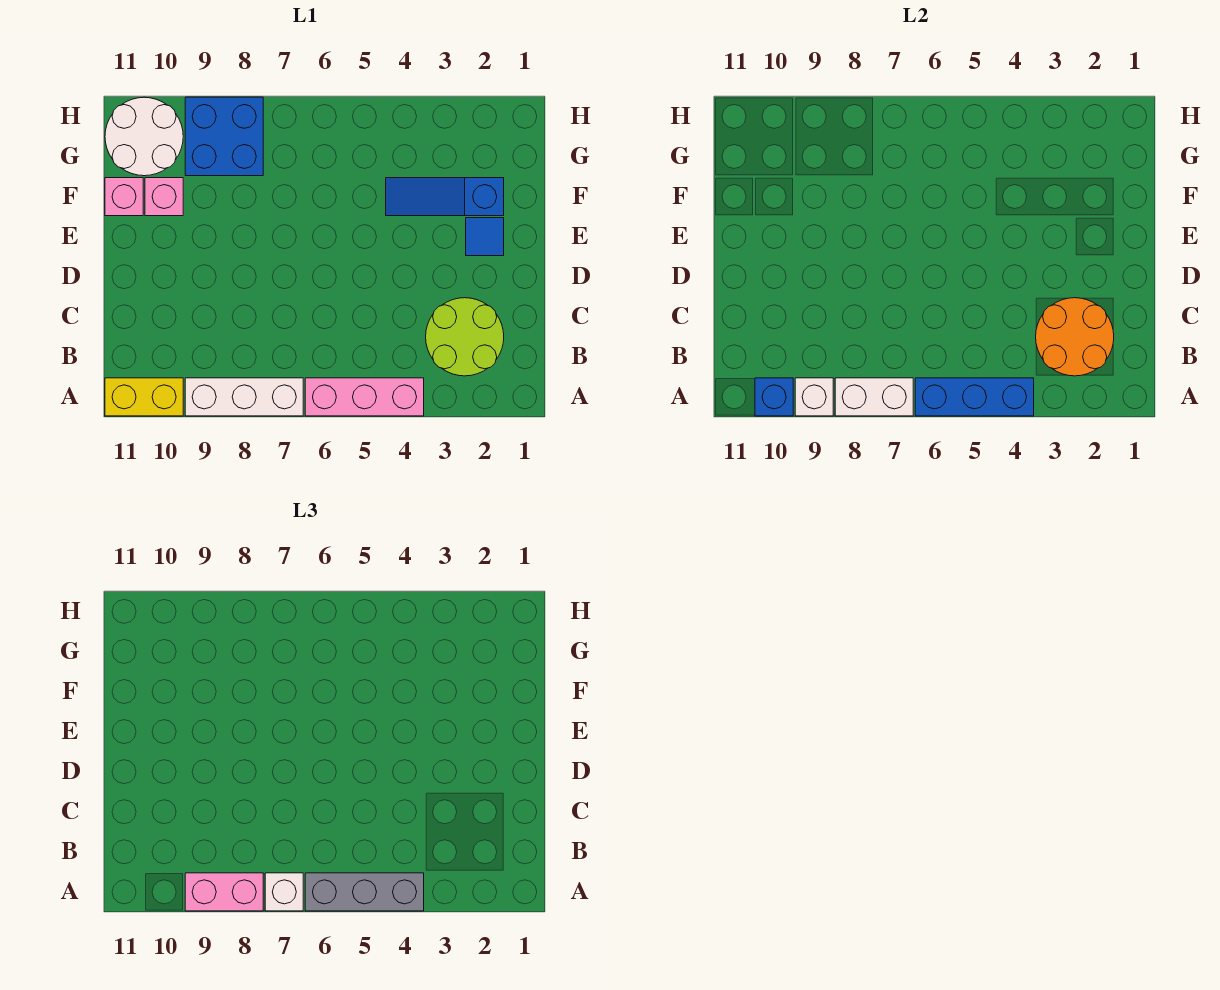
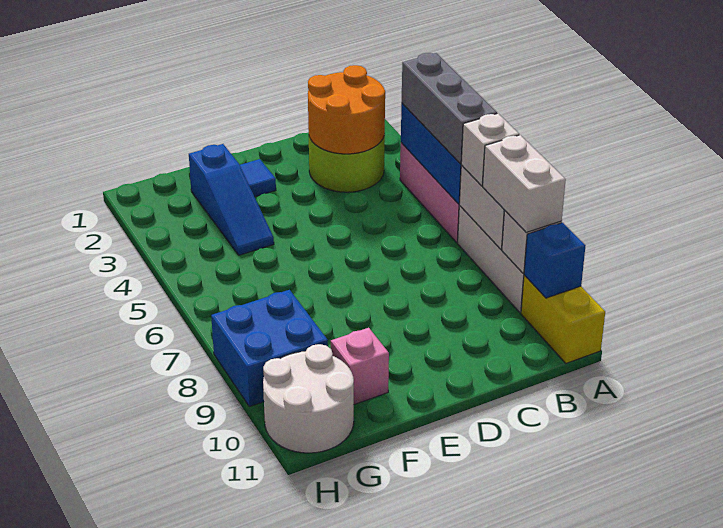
pink brick A8:A9 level 3 -> white brick A8:A9 level 3
pink brick F11 level 1 -> none

